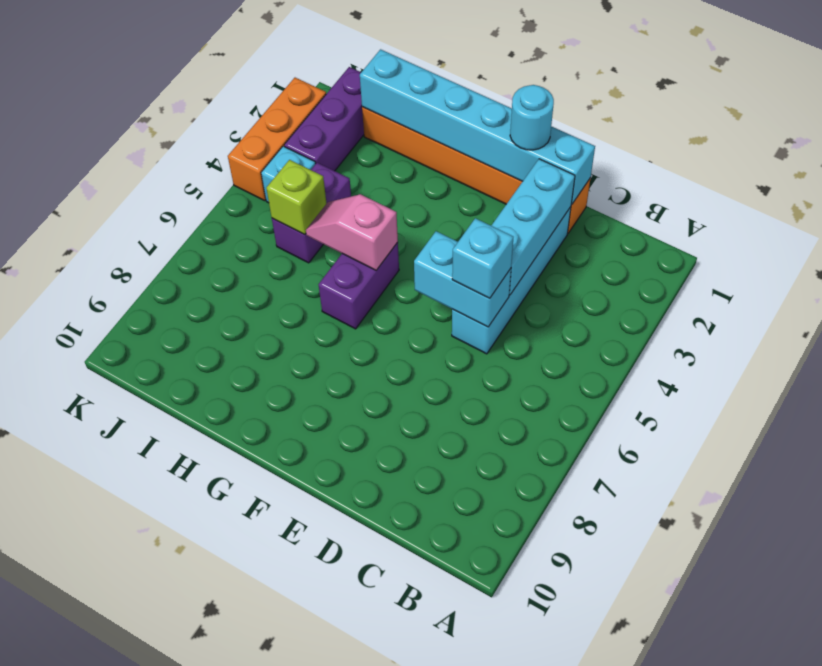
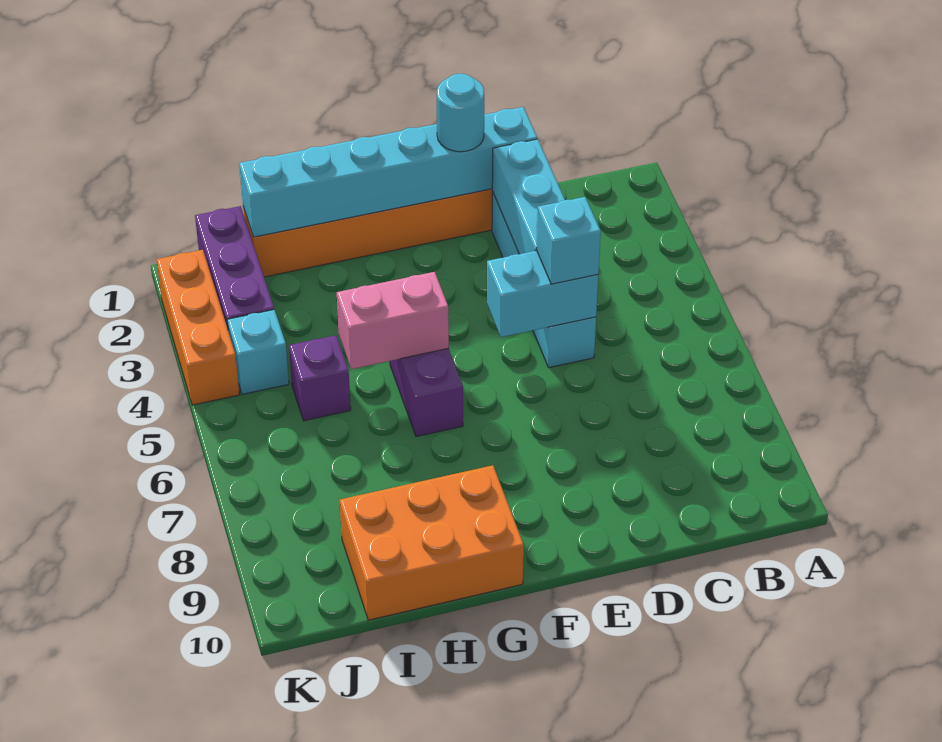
pink slope G5:H5 level 2 top G -> pink brick G5:H5 level 2
none -> orange brick G9:I10 level 1
purple brick I4:I5 level 1 -> purple brick I5 level 1
lime brick I5 level 2 -> none

